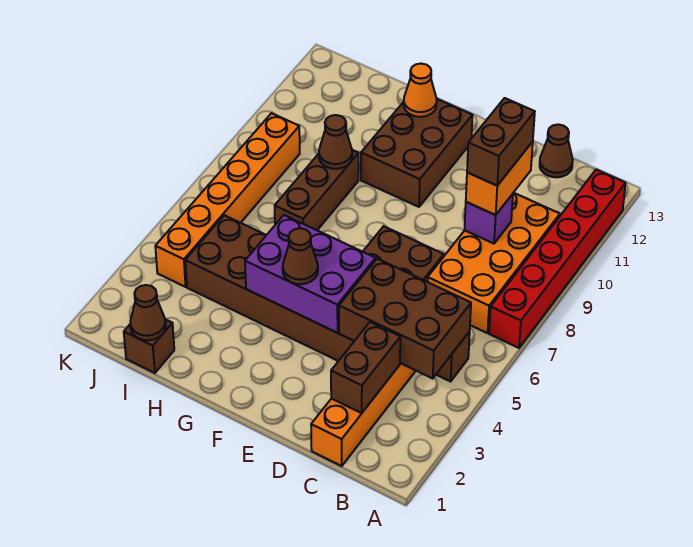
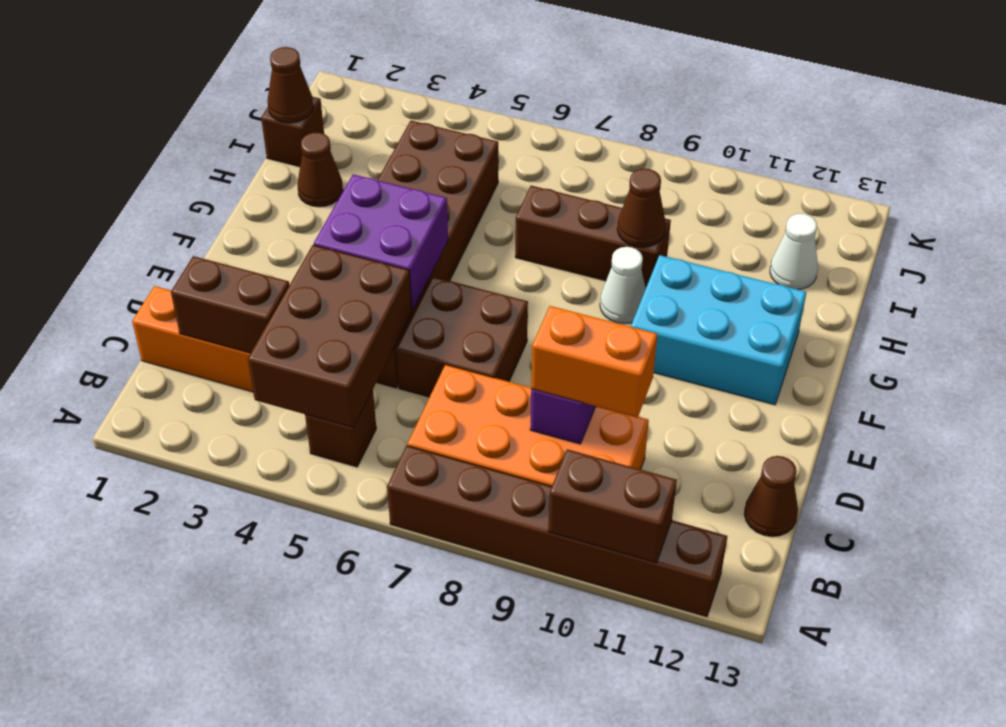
red brick A7:A12 level 1 -> brown brick A7:A12 level 1
brown brick C9:C10 level 4 -> brown brick A10:A11 level 2
purple brick E4:G5 level 2 -> purple brick E4:F5 level 2
brown cone F4 level 3 -> brown cone H2 level 1
brown brick F10:G12 level 1 -> cyan brick F10:G12 level 1
none -> white cone G9 level 1
orange cone G12 level 2 -> none
none -> white cone I12 level 1
orange brick J4:J9 level 1 -> none

